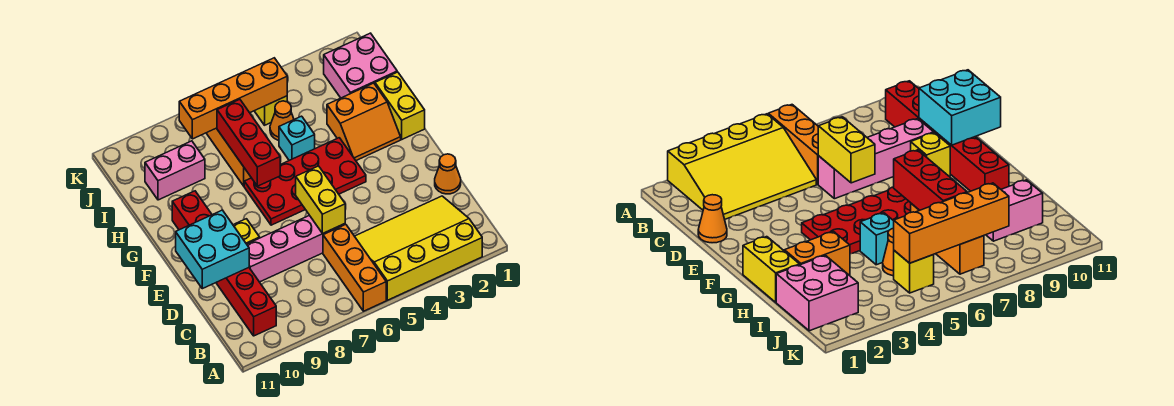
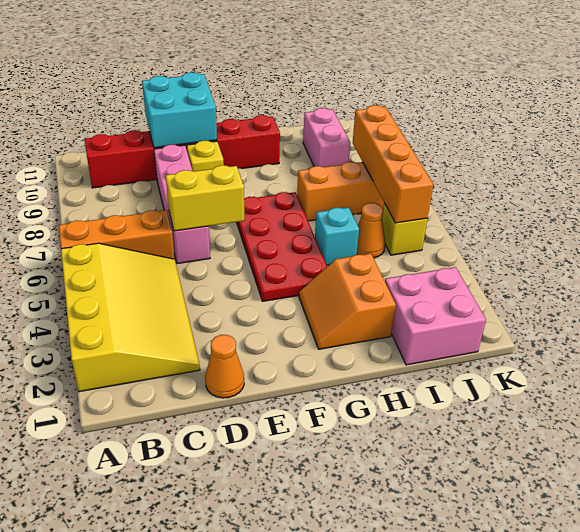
yellow brick G1:H1 level 1 -> none
red brick G7:I7 level 2 -> none

